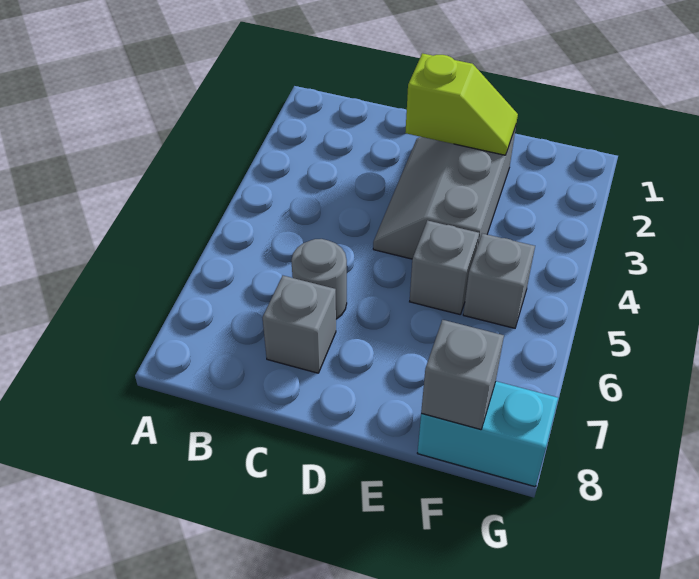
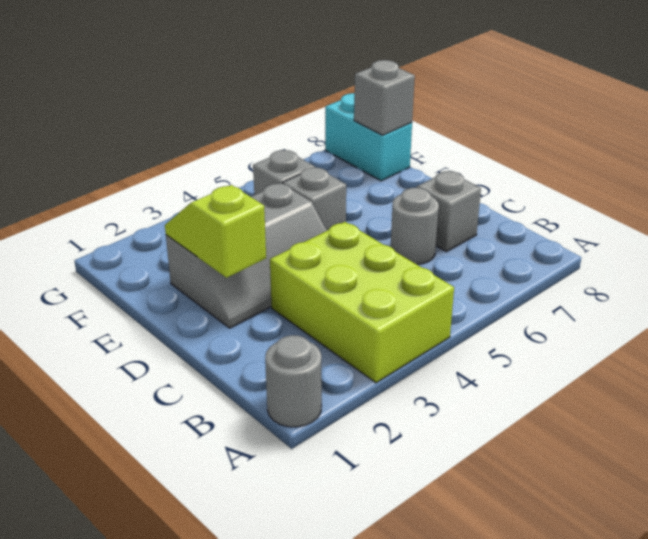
none -> grey round brick A1 level 1
none -> lime brick A3:C4 level 1

